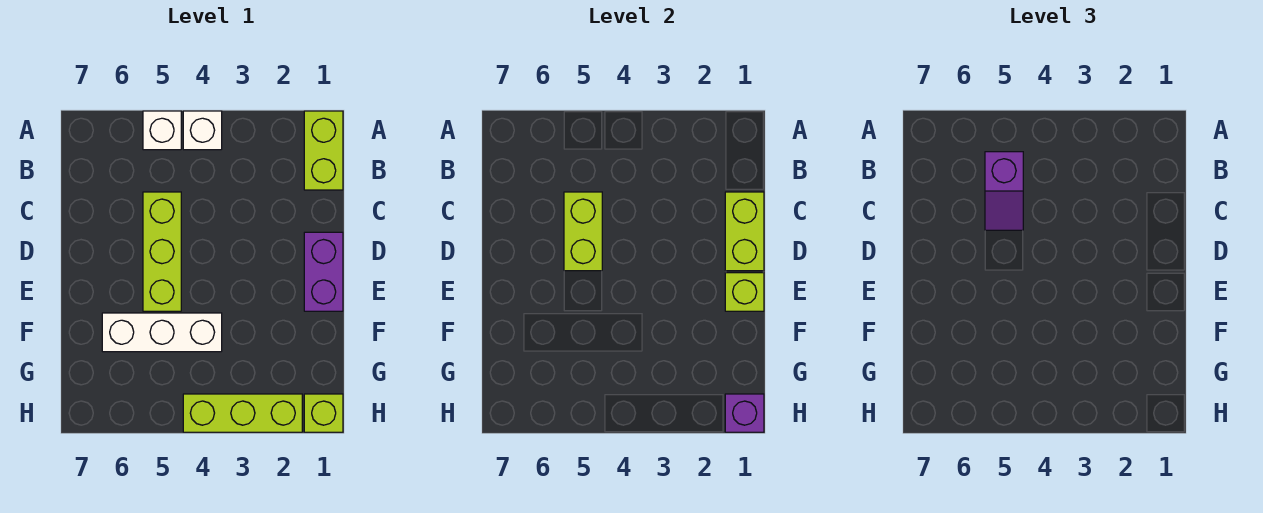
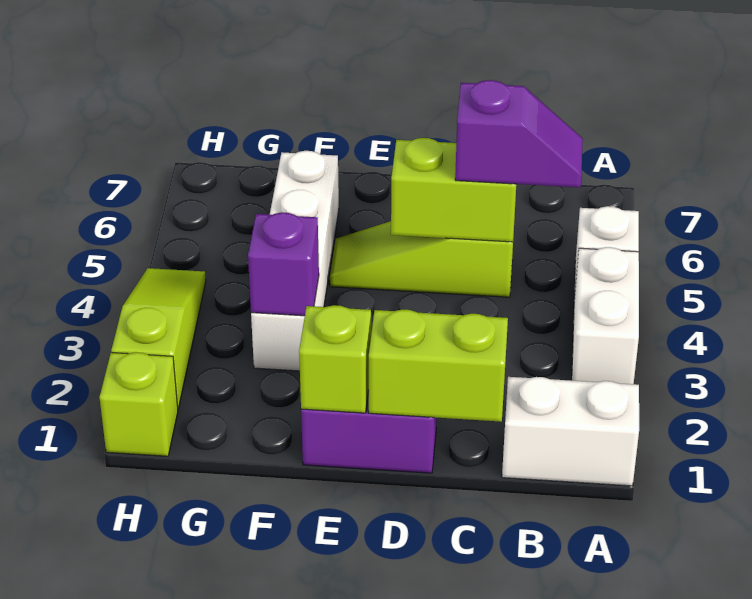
lime brick A1:B1 level 1 -> white brick A1:B1 level 1
white brick A4 level 1 -> white brick A3:A4 level 1
purple slope B5:C5 level 3 top B -> purple slope B5:C5 level 3 top C
lime brick C5:E5 level 1 -> lime slope C5:E5 level 1 top C
white brick F4:F6 level 1 -> white brick F3:F6 level 1
purple brick H1 level 2 -> purple brick F3 level 2
lime brick H2:H4 level 1 -> lime slope H2:H4 level 1 top 2

